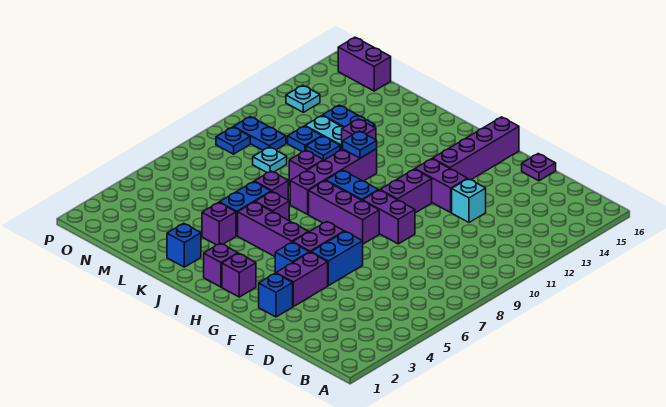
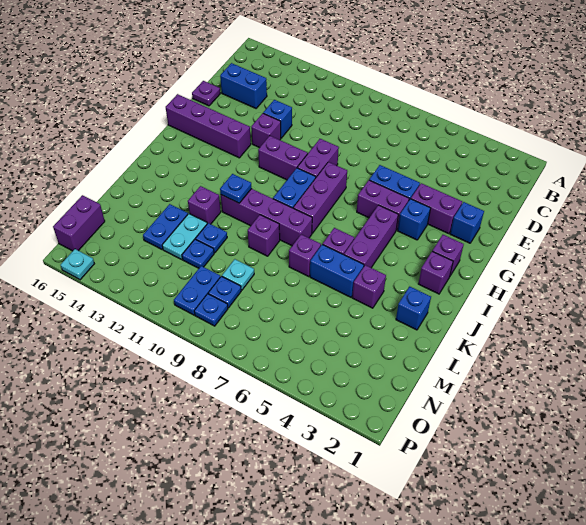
none -> blue brick D14:D15 level 1
cyan brick E12 level 1 -> blue brick E12 level 1
purple brick F12:G12 level 1 -> purple brick F12 level 1
none -> blue plate N9 level 1
cyan plate O13 level 1 -> cyan plate P15 level 1

